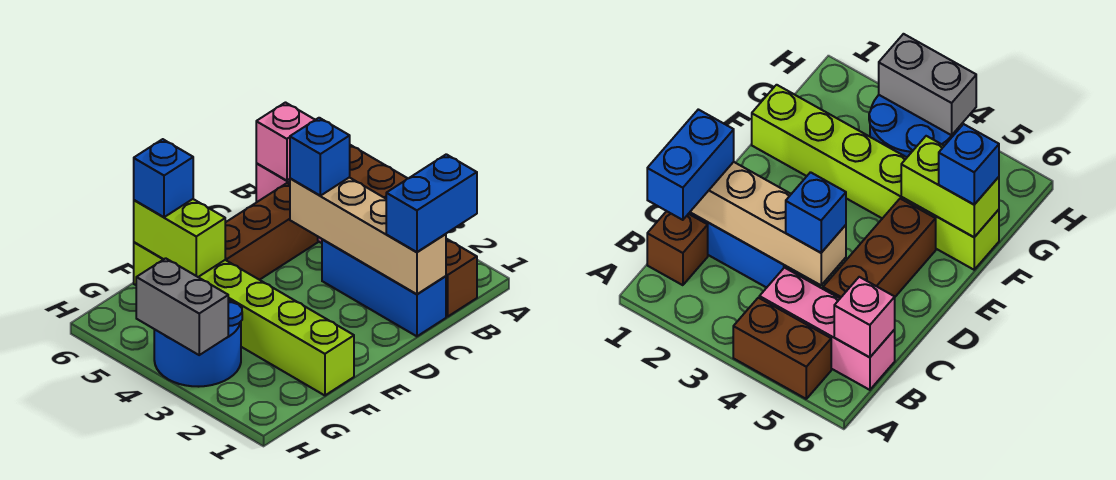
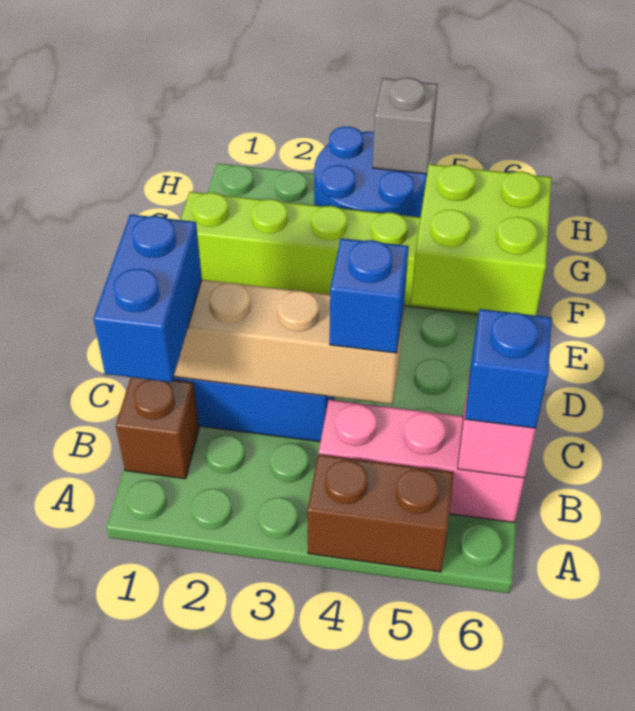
brown brick C5:E5 level 1 -> none
lime brick F5:F6 level 2 -> lime brick E5:F6 level 2
blue brick F6 level 3 -> blue brick B6 level 3
grey brick H3:H4 level 2 -> grey brick H4 level 2

